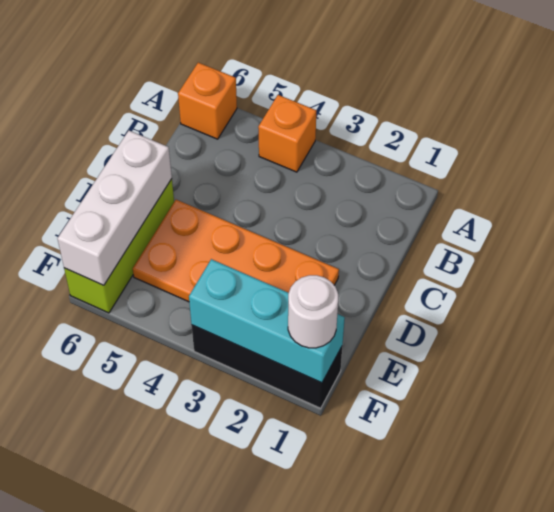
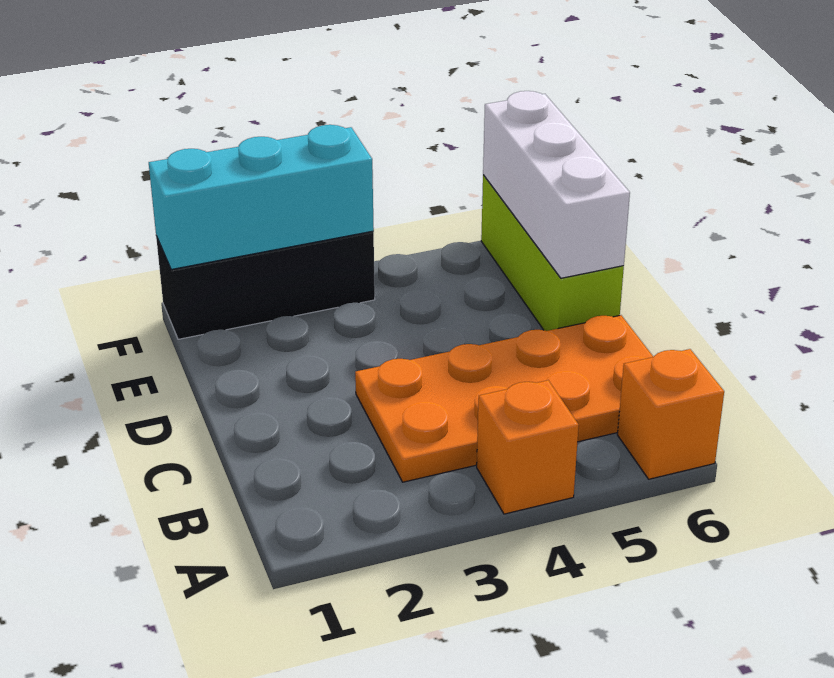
orange plate D2:E5 level 1 -> orange plate B3:C6 level 1
white round brick F1 level 3 -> none

